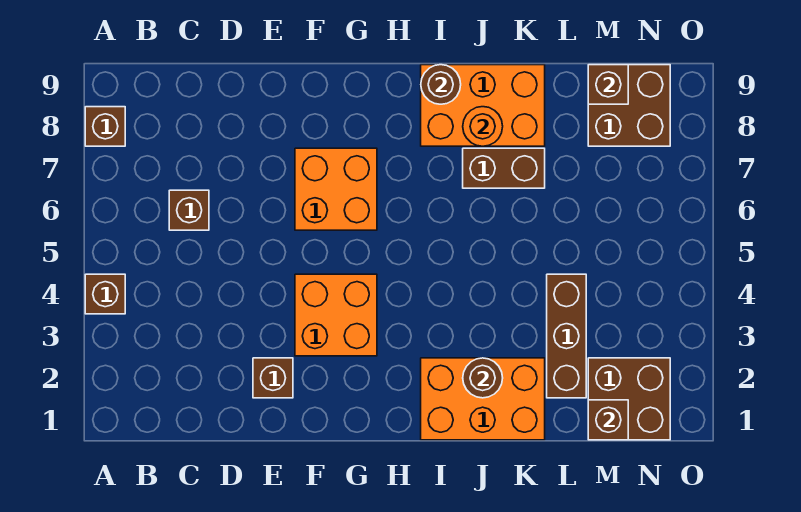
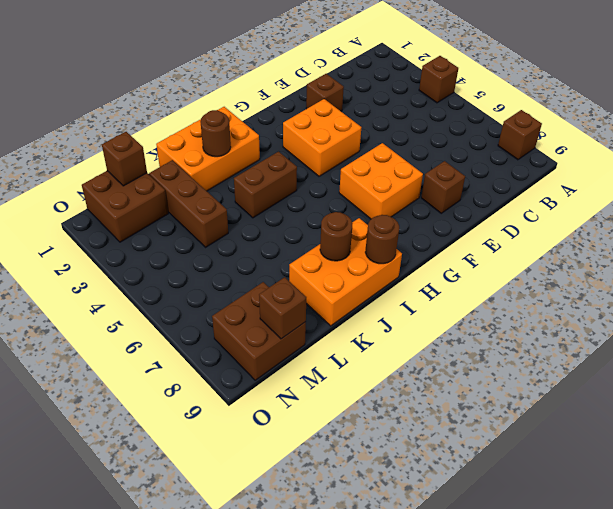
brown brick C6 level 1 -> brown brick E8 level 1
brown brick J7:K7 level 1 -> brown brick I4:J4 level 1
orange round brick J8 level 2 -> brown round brick J8 level 2

